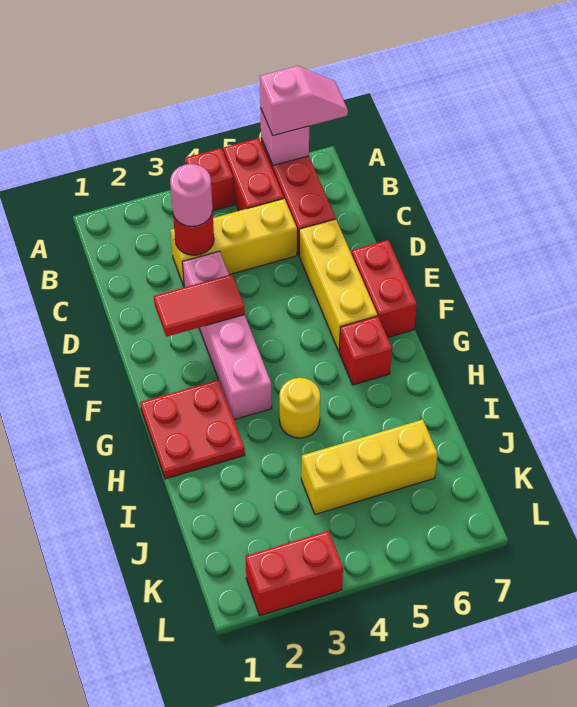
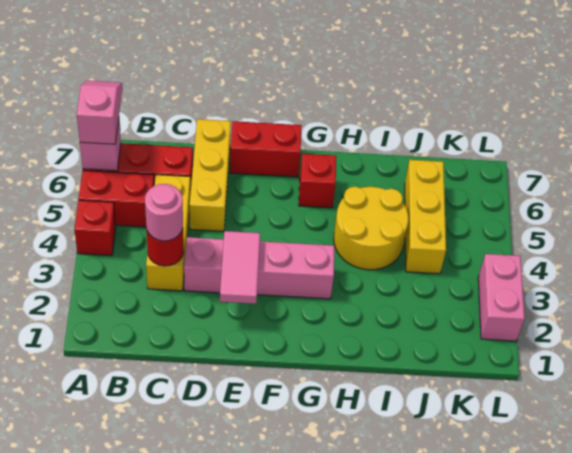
yellow brick D6:F6 level 1 -> yellow brick D5:D7 level 1
red tile E2:E3 level 2 -> pink tile E2:E3 level 2
red plate G1:H2 level 1 -> none
yellow round brick H4 level 1 -> yellow round brick H4:I5 level 1
red brick L2:L3 level 1 -> pink brick L2:L3 level 1

